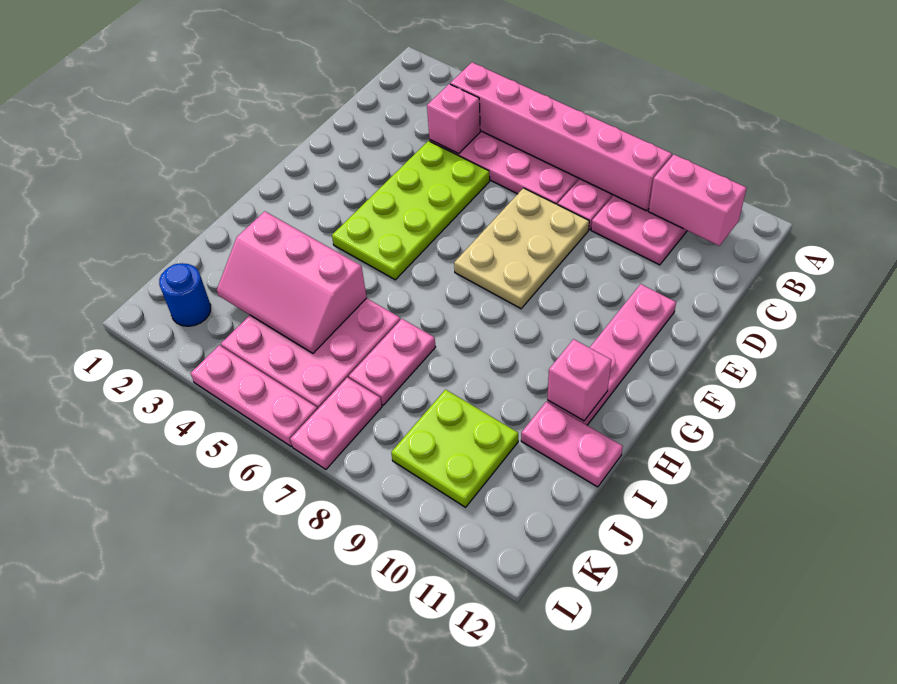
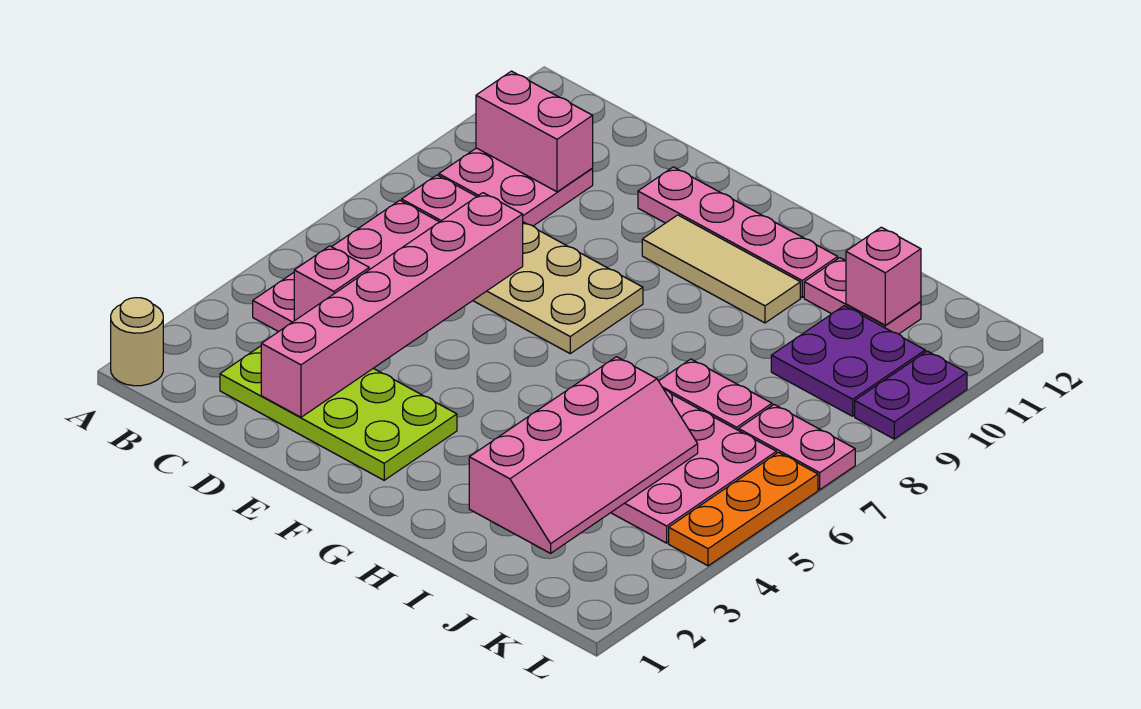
none -> tan round brick A1 level 1
pink brick B4:B9 level 2 -> pink brick D2:D7 level 2
pink brick B10:B11 level 2 -> pink brick B10:C10 level 2
lime plate D4:G5 level 1 -> lime plate C2:F3 level 1
none -> tan tile F10:H10 level 1
pink brick H11 level 2 -> pink brick J11 level 2
pink slope I3:J5 level 2 top I -> pink slope I2:J5 level 2 top I
pink plate I11:I12 level 1 -> pink plate I11:J11 level 1
lime plate J9:K10 level 1 -> purple plate J9:K10 level 1
blue round brick K2 level 1 -> none
pink plate L4:L6 level 1 -> orange plate L4:L6 level 1
none -> purple plate L9:L10 level 1

